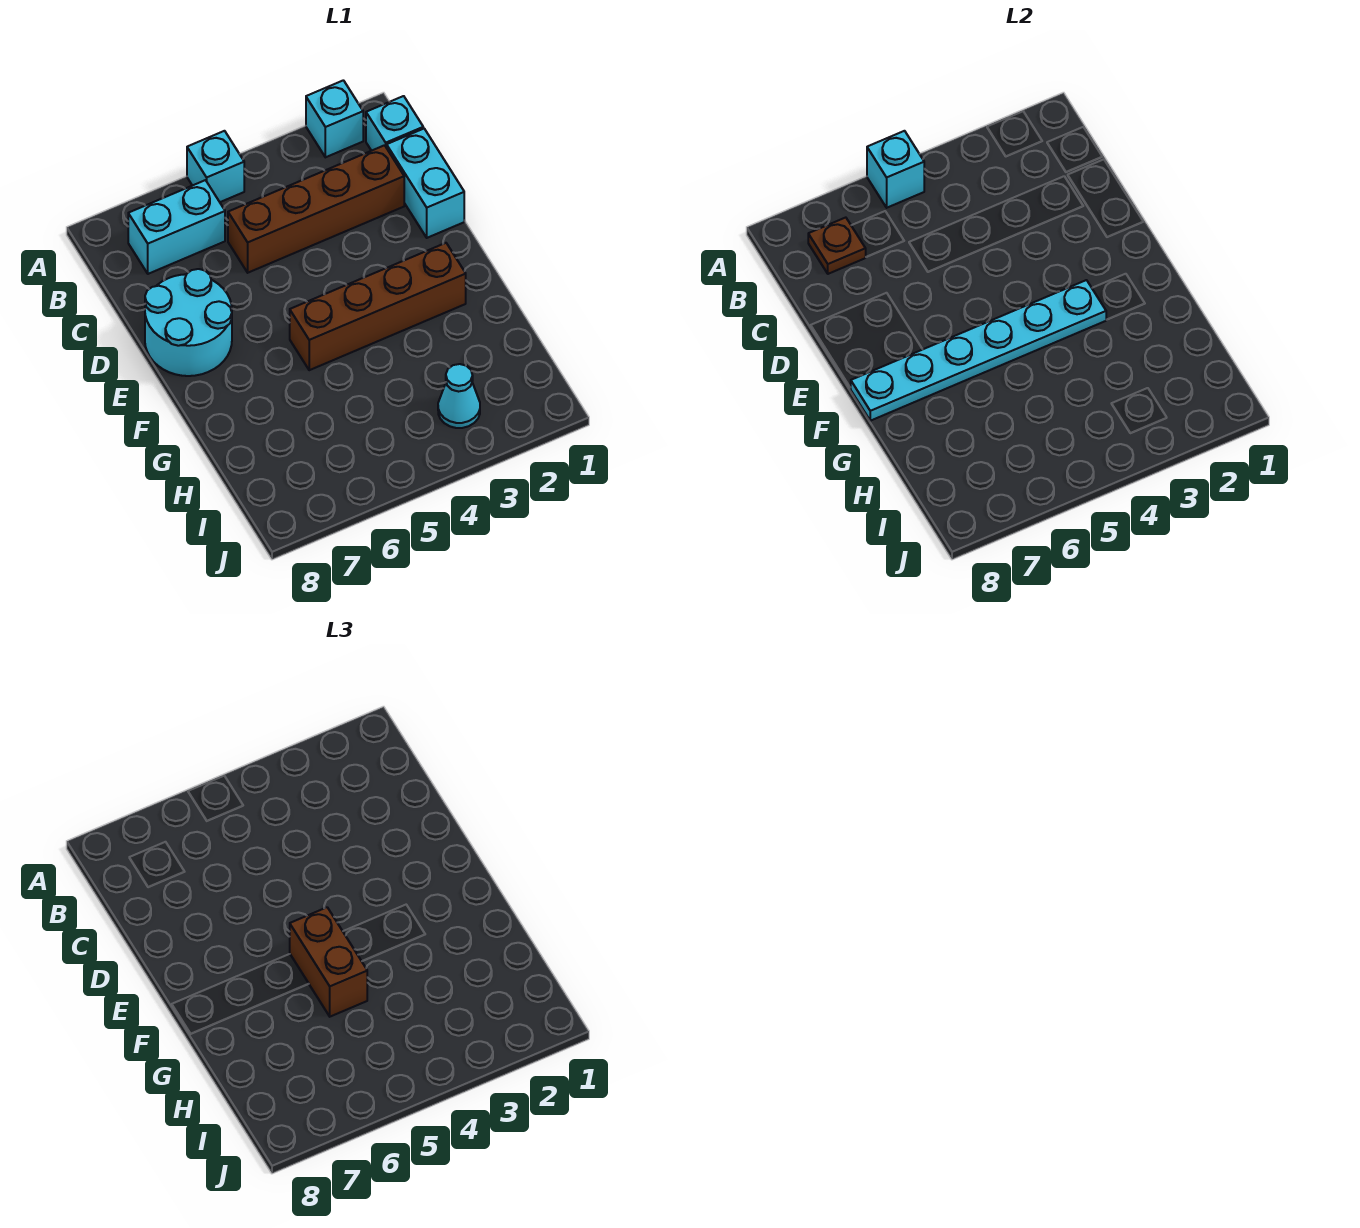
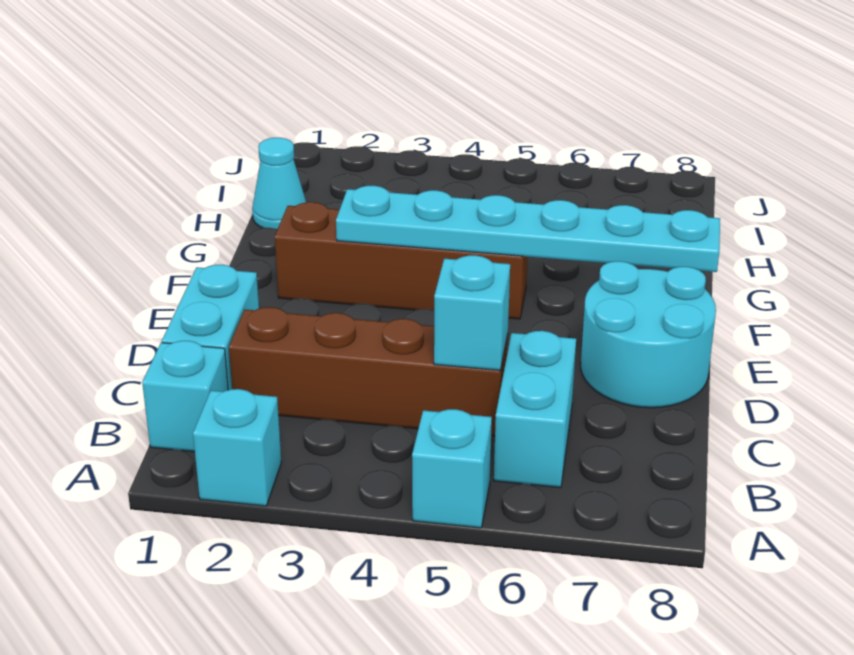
cyan brick A5 level 2 -> cyan brick C5 level 2
cyan brick B6:B7 level 1 -> cyan brick B6:C6 level 1
brown plate B7 level 2 -> none
brown brick F5:G5 level 3 -> none
cyan cone I3 level 1 -> cyan cone H1 level 1

